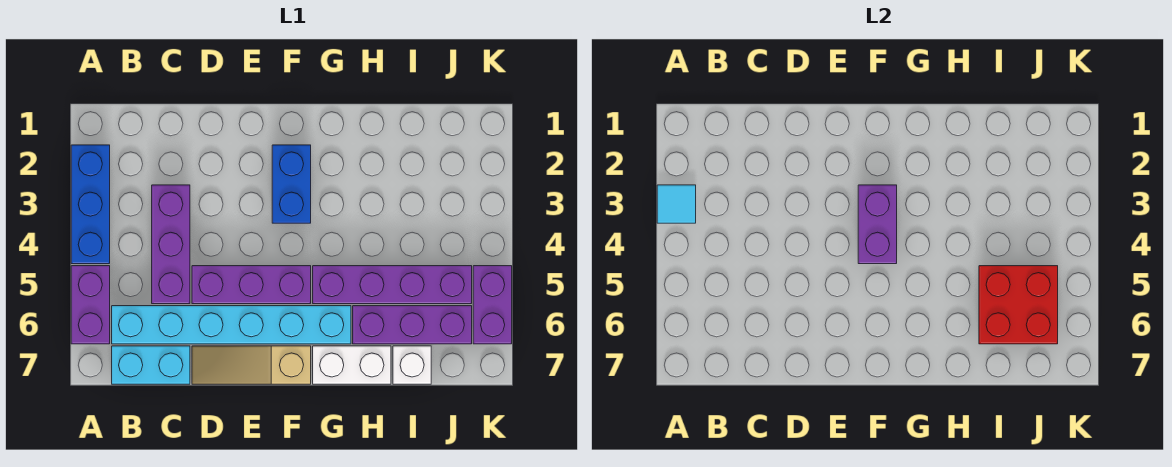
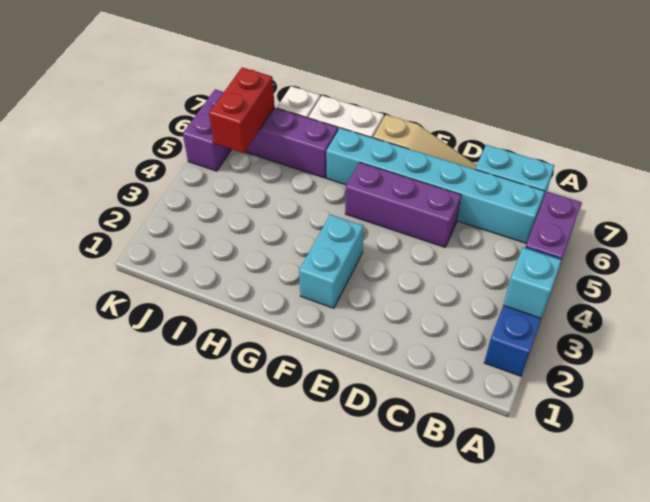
cyan tile A3 level 2 -> cyan brick A3 level 2
purple brick C3:C5 level 1 -> none
blue brick F2:F3 level 1 -> cyan brick F2:F3 level 1
purple brick F3:F4 level 2 -> none
purple brick G5:J5 level 1 -> none
red brick I5:J6 level 2 -> red brick J5:J6 level 2

